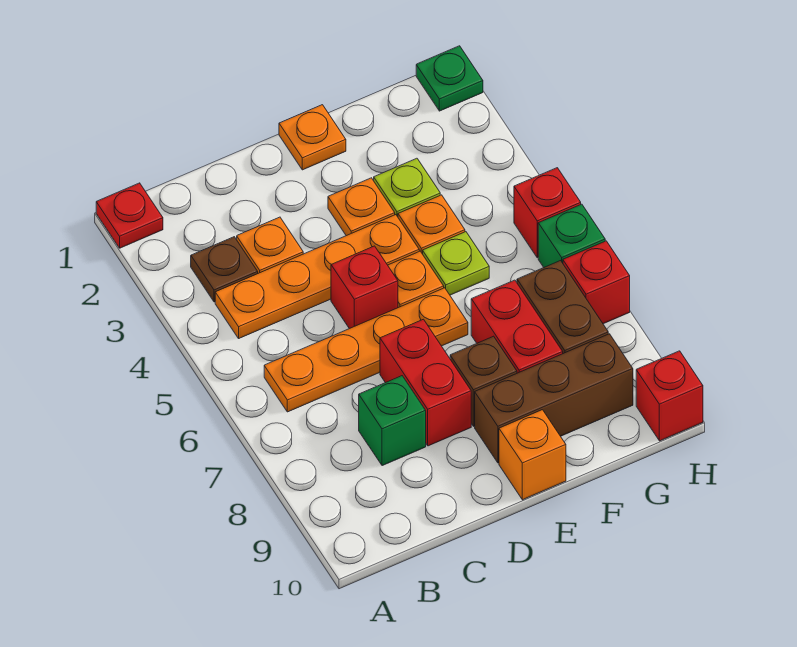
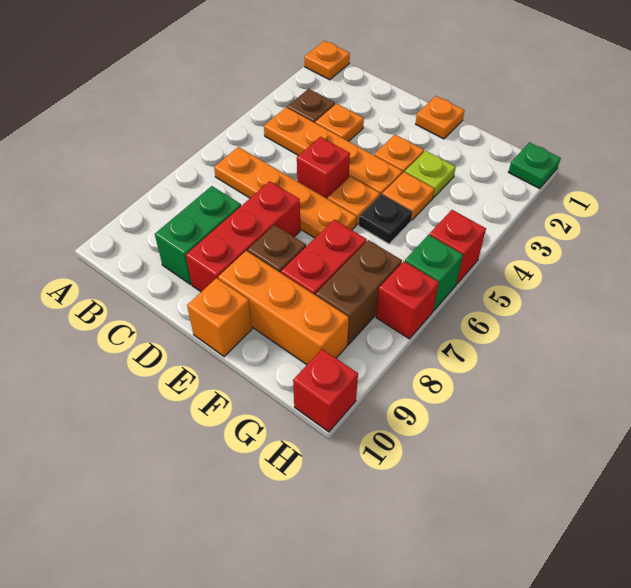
red plate A1 level 1 -> orange plate A1 level 1
green brick C8 level 1 -> green brick C8:C9 level 1
red brick D7:D8 level 1 -> red brick D7:D9 level 1
brown brick E9:G9 level 1 -> orange brick E9:G9 level 1
lime plate F5 level 1 -> black plate F5 level 1

